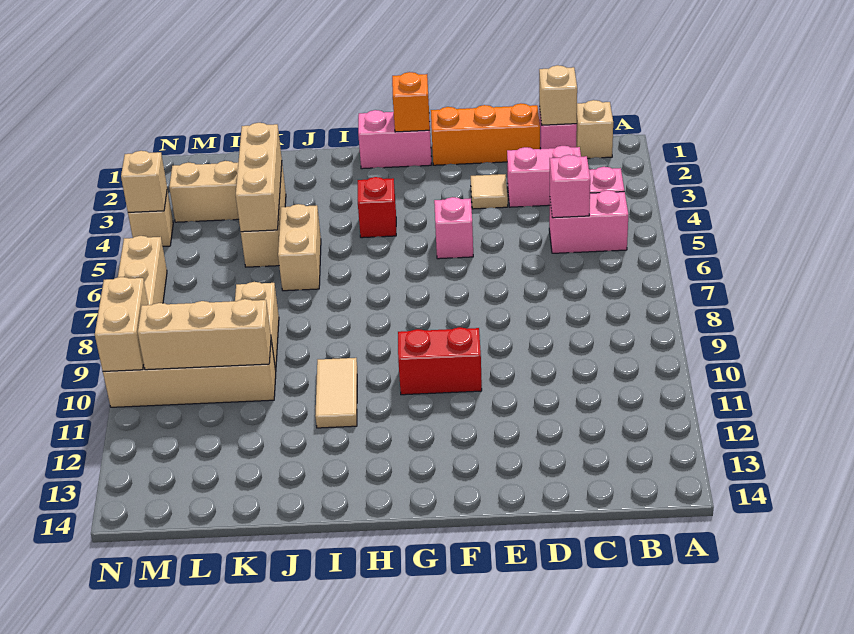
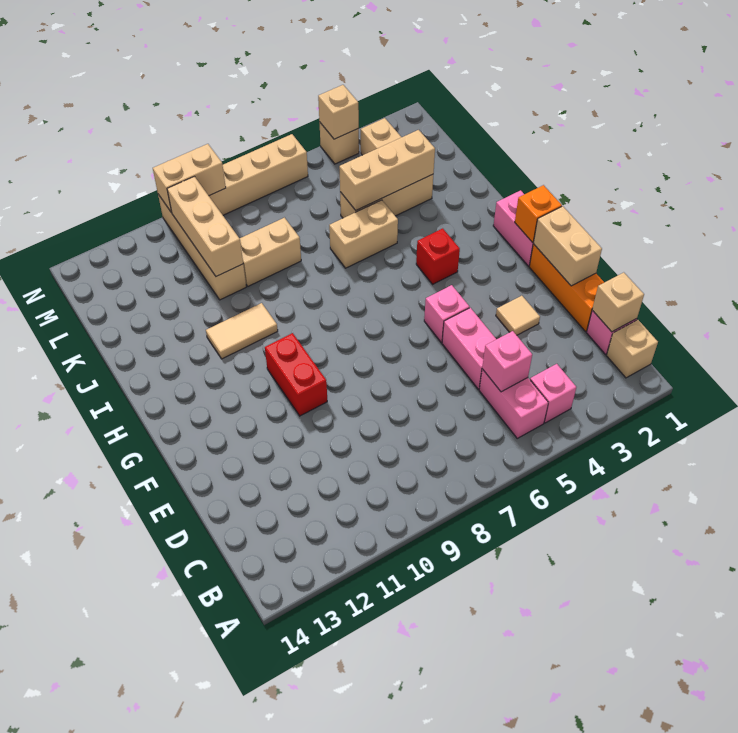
pink brick C3:D3 level 1 -> pink brick D5:E5 level 1
none -> tan brick E1:F1 level 2

